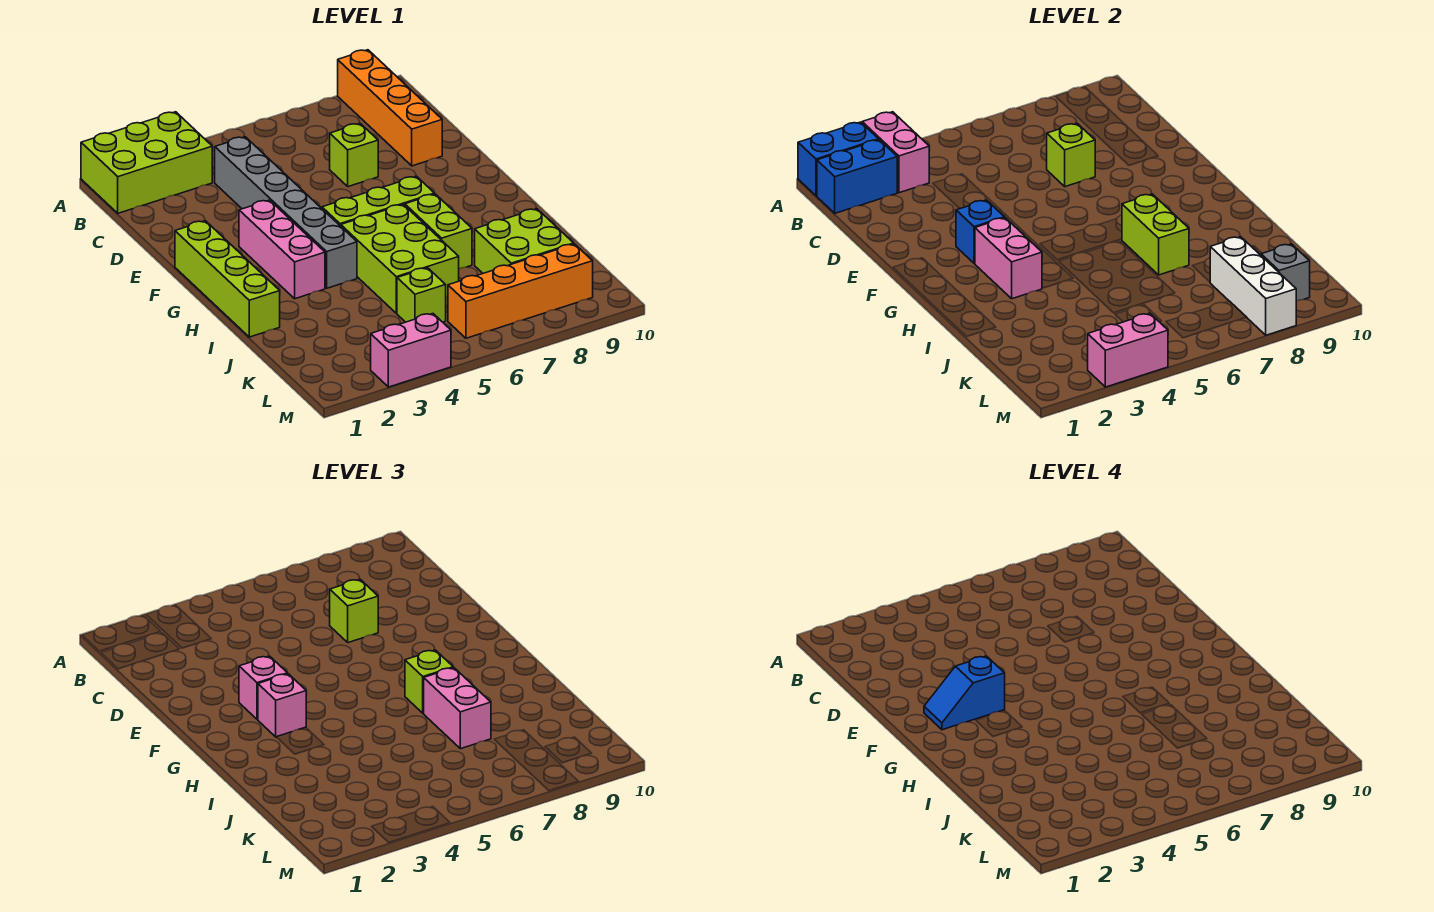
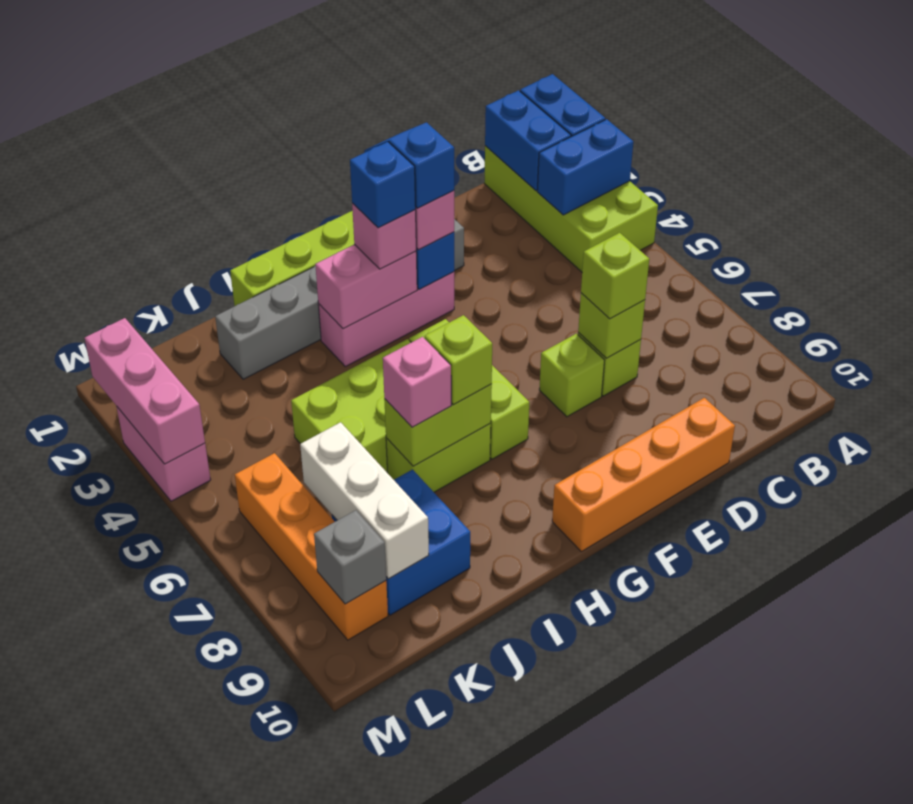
lime brick A1:B3 level 1 -> lime brick A1:B4 level 1
pink brick A3:B3 level 2 -> blue brick A3:B3 level 2
orange brick A9:D9 level 1 -> orange brick D10:G10 level 1
grey brick C4:H4 level 1 -> grey brick E2:J2 level 1
none -> blue brick G3 level 4
pink brick I7:J7 level 3 -> pink brick I7 level 3
lime brick J8:K9 level 1 -> blue brick J8:K9 level 1
lime brick K5 level 1 -> lime brick E7 level 1
white brick K8:M8 level 2 -> white brick K7:K9 level 2
pink brick M3:M4 level 2 -> pink brick M2:M4 level 2

